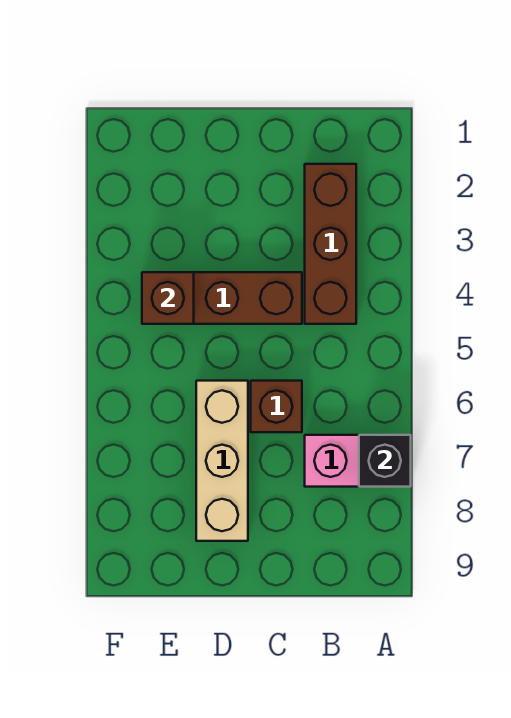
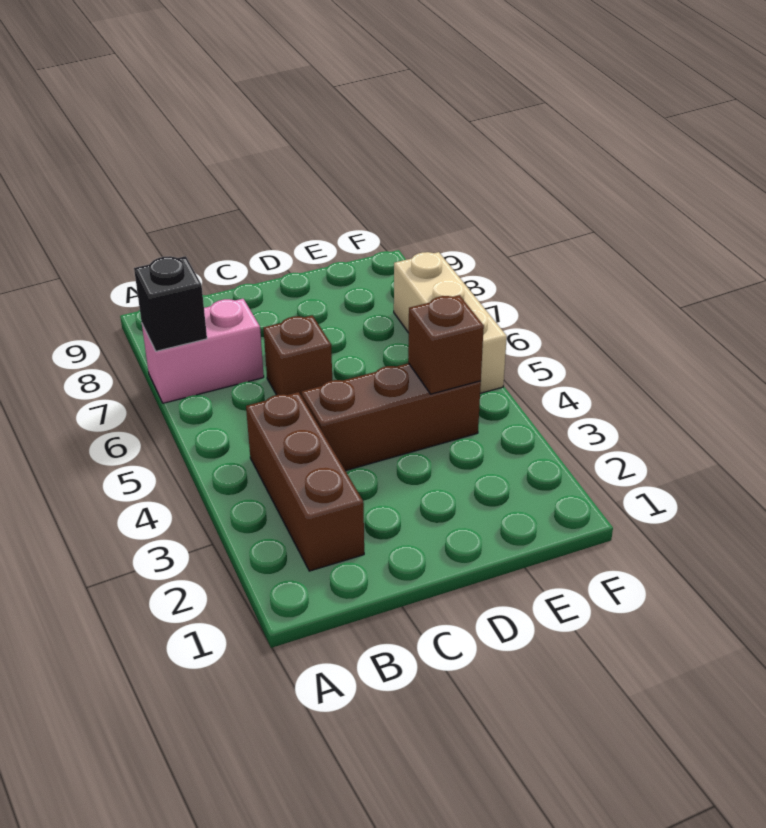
tan brick D6:D8 level 1 -> tan brick F5:F7 level 1

